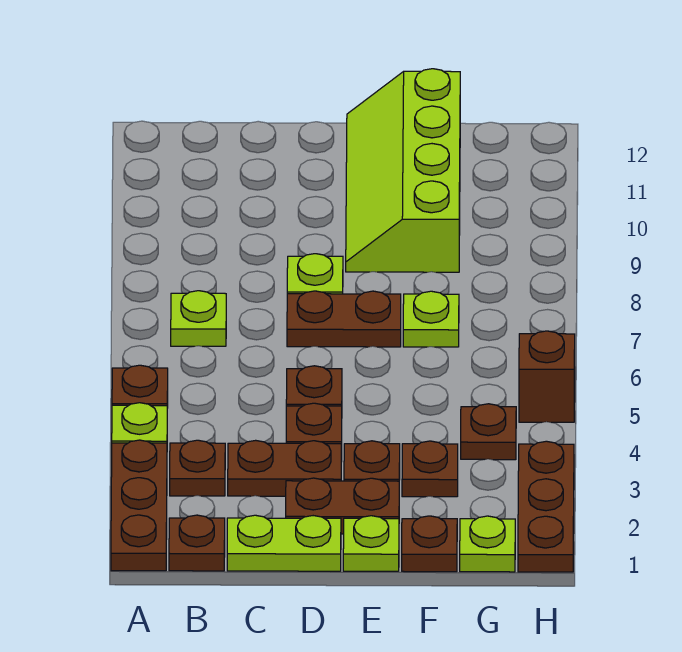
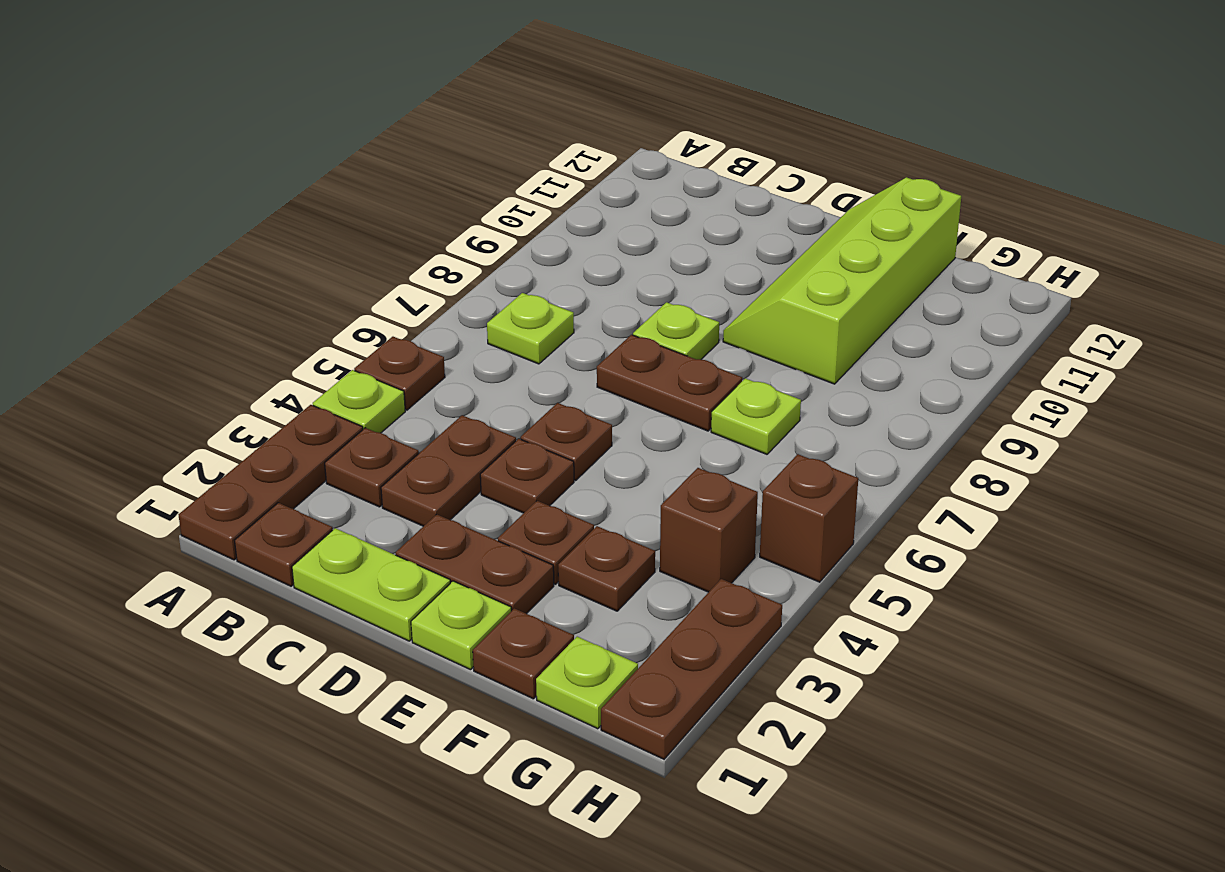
brown plate C3:D3 level 1 -> brown plate C3:C4 level 1
brown plate G4 level 1 -> brown brick G4 level 1

